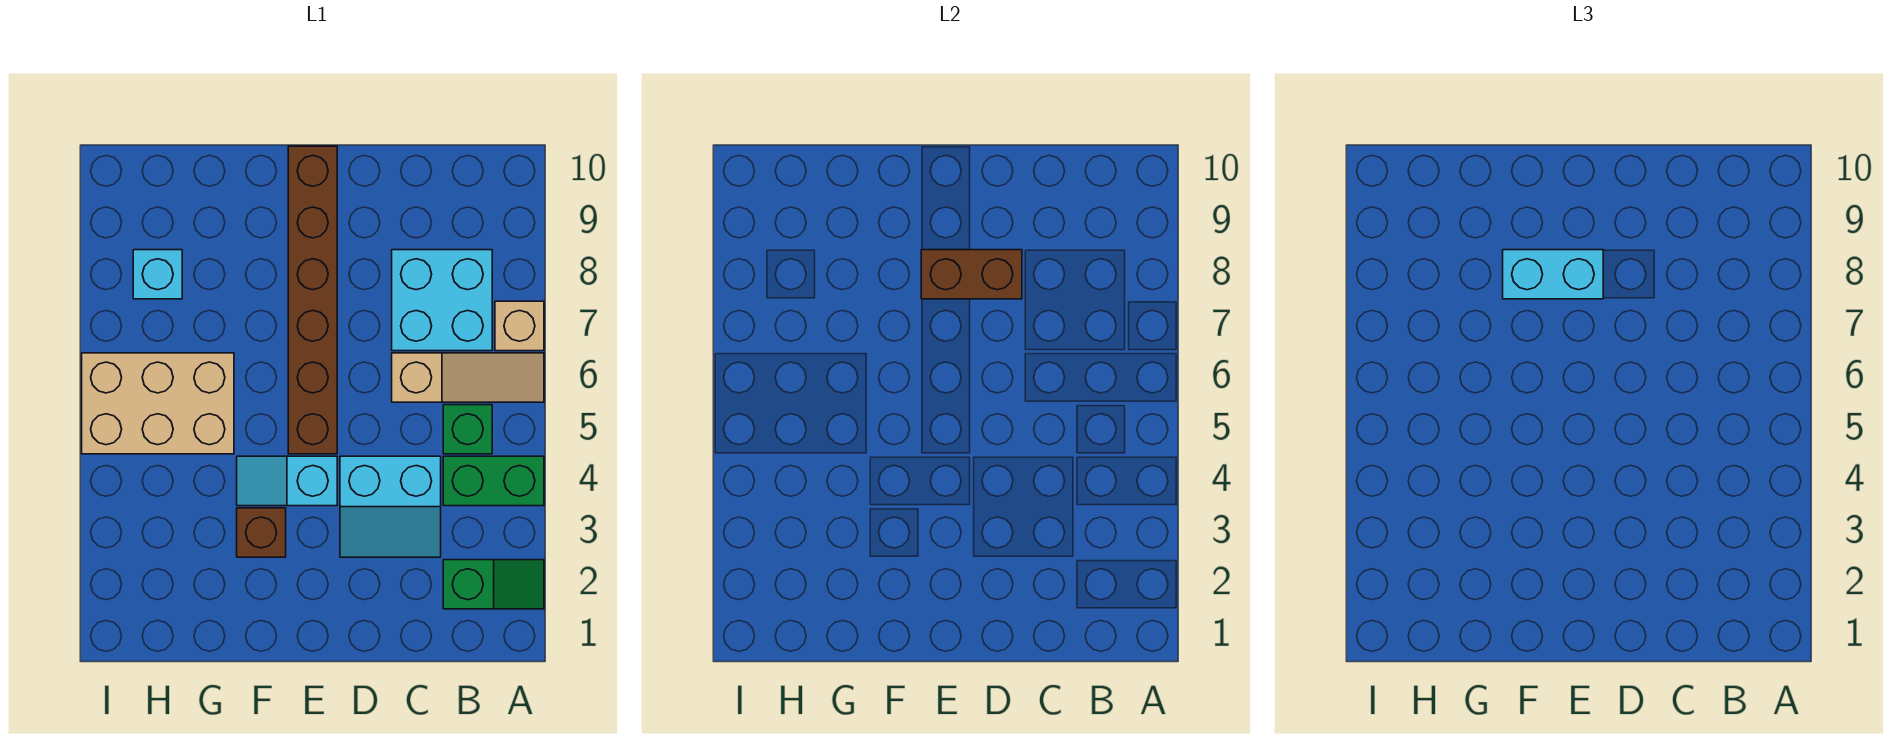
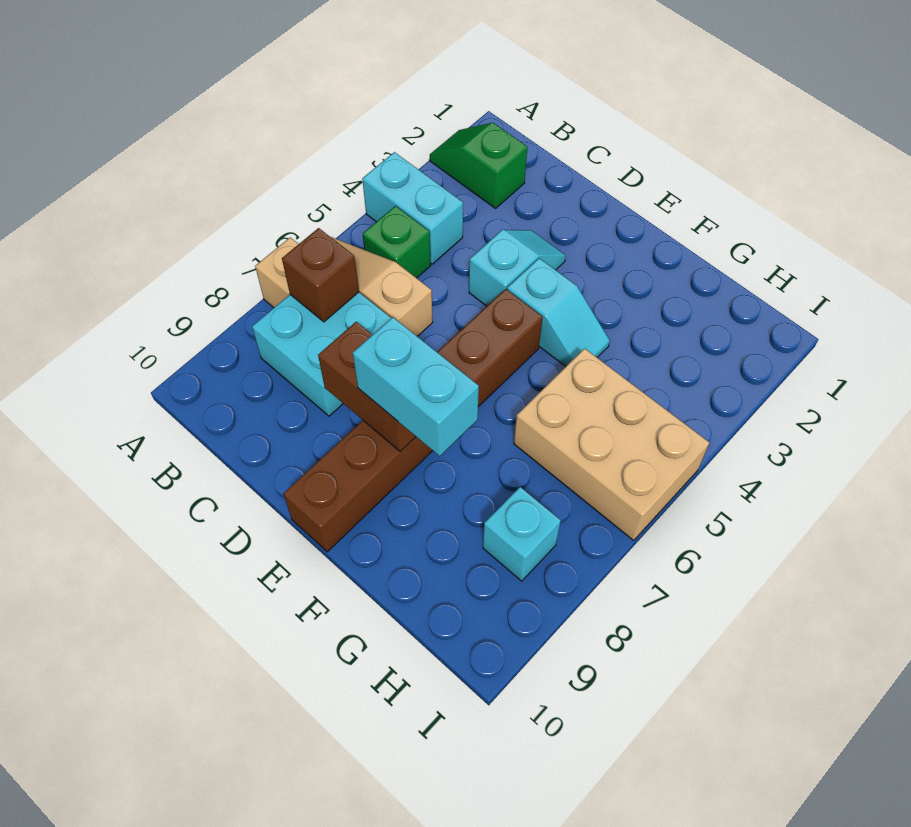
green brick A4:B4 level 1 -> cyan brick A4:B4 level 1
cyan slope C3:D4 level 1 top 4 -> cyan slope D3:D4 level 1 top 4
brown brick F3 level 1 -> brown brick B7 level 2

